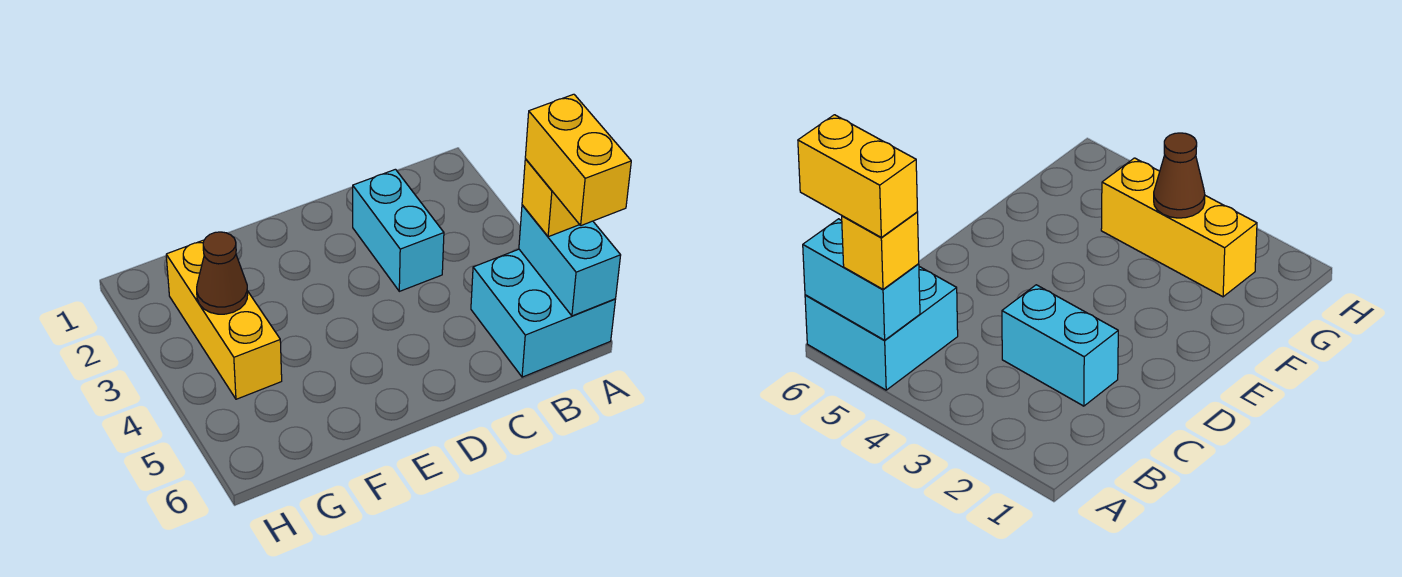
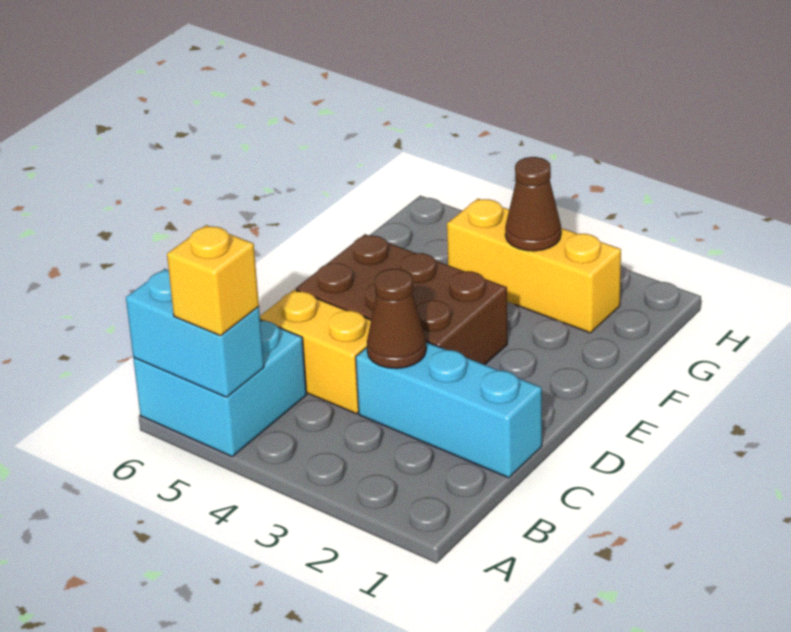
yellow brick A5:A6 level 4 -> yellow brick C4:C5 level 1
cyan brick C2:C3 level 1 -> cyan brick C1:C3 level 1
none -> brown cone C3 level 2
none -> brown brick D3:E5 level 1

